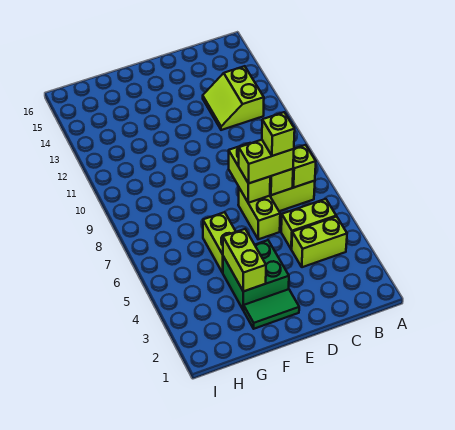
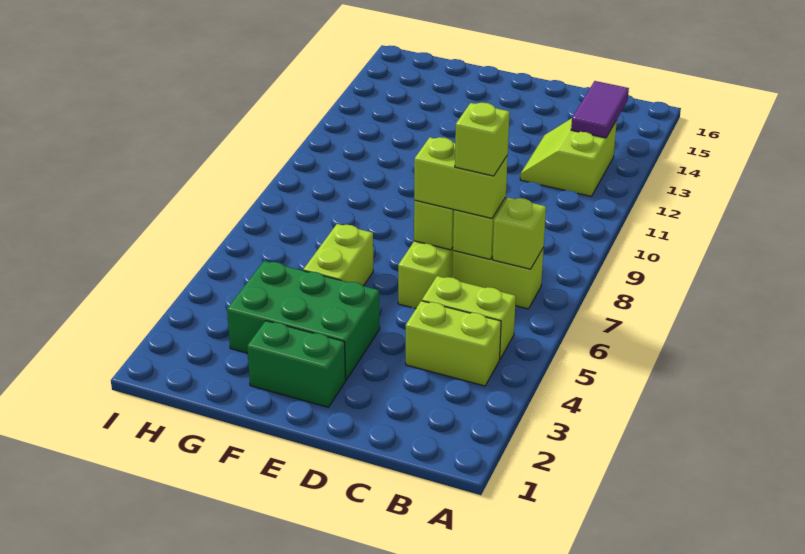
none -> purple tile B13:B14 level 2
green tile E2:F2 level 1 -> green brick E2:F2 level 1
green brick E3:F4 level 1 -> green brick E3:G4 level 1
lime brick F3:F4 level 2 -> none

